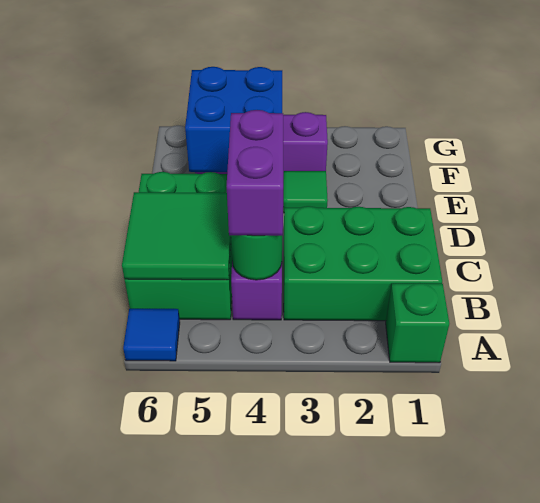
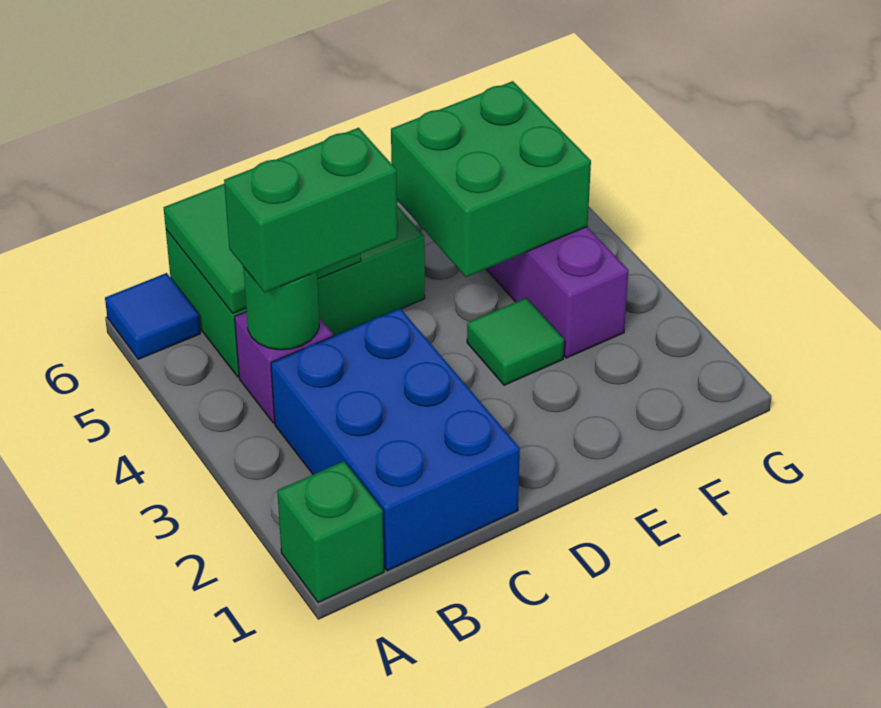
green brick B1:C3 level 1 -> blue brick B1:C3 level 1
purple brick B4:C4 level 3 -> green brick B4:C4 level 3
blue brick E4:F5 level 2 -> green brick E4:F5 level 2

